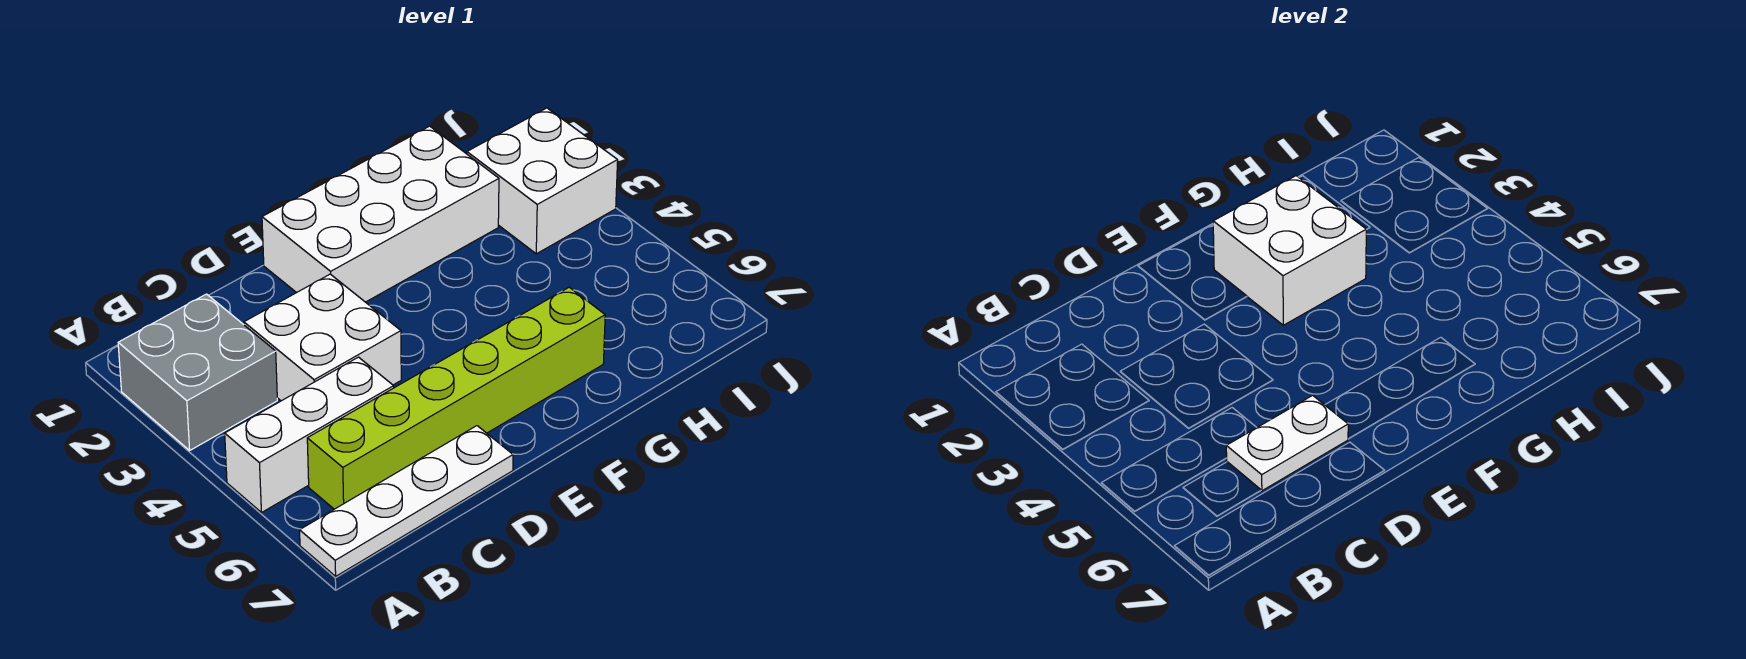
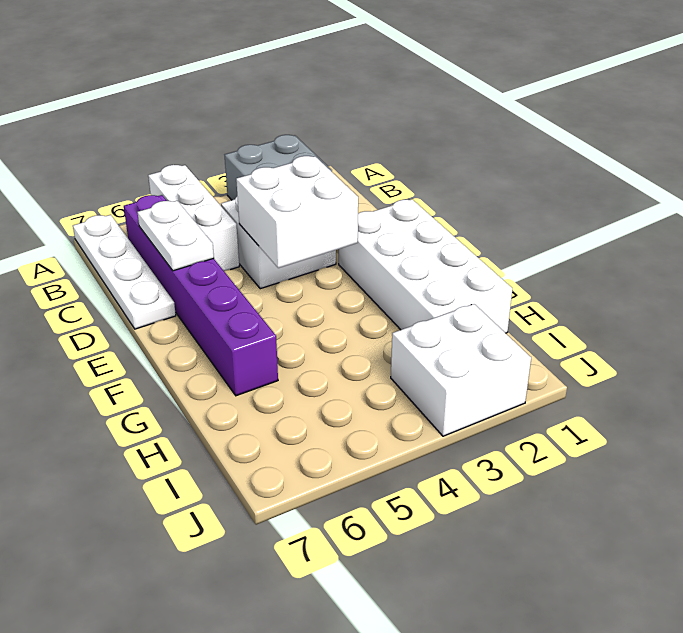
lime brick B6:G6 level 1 -> purple brick B6:G6 level 1
white brick F2:G3 level 2 -> white brick D3:E4 level 2

